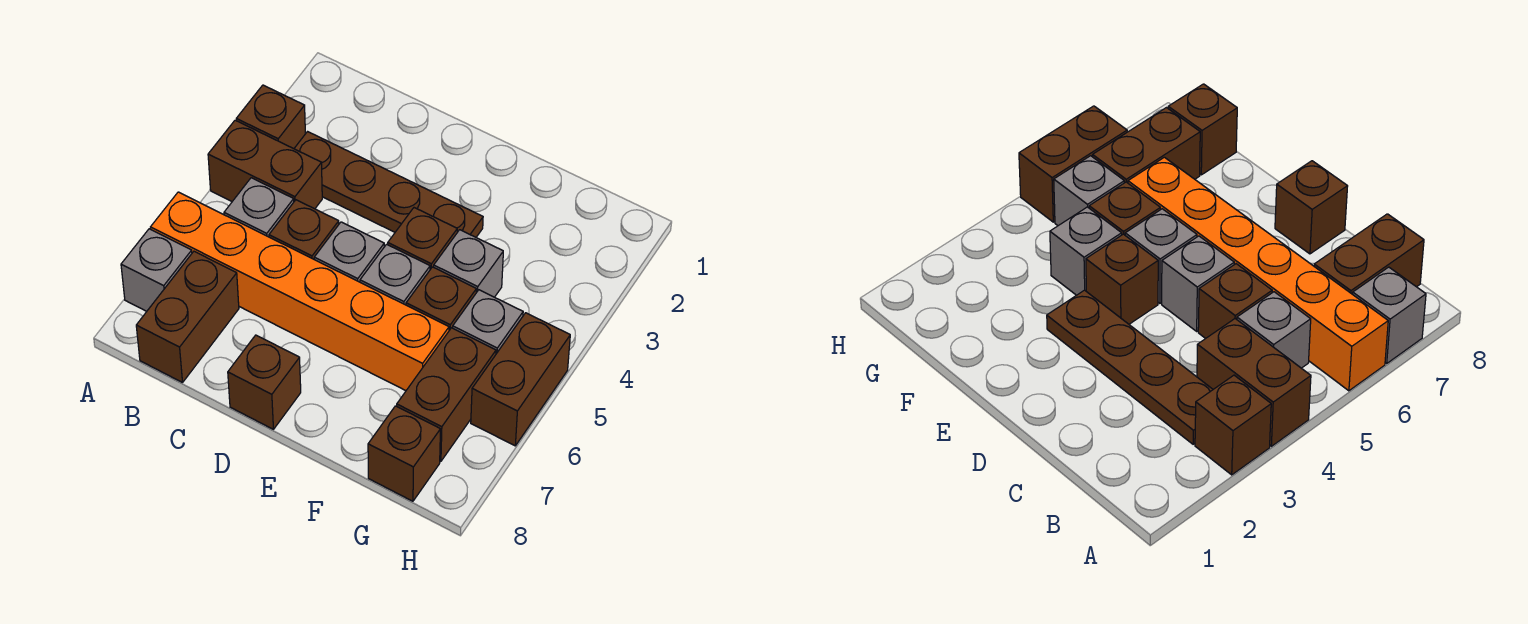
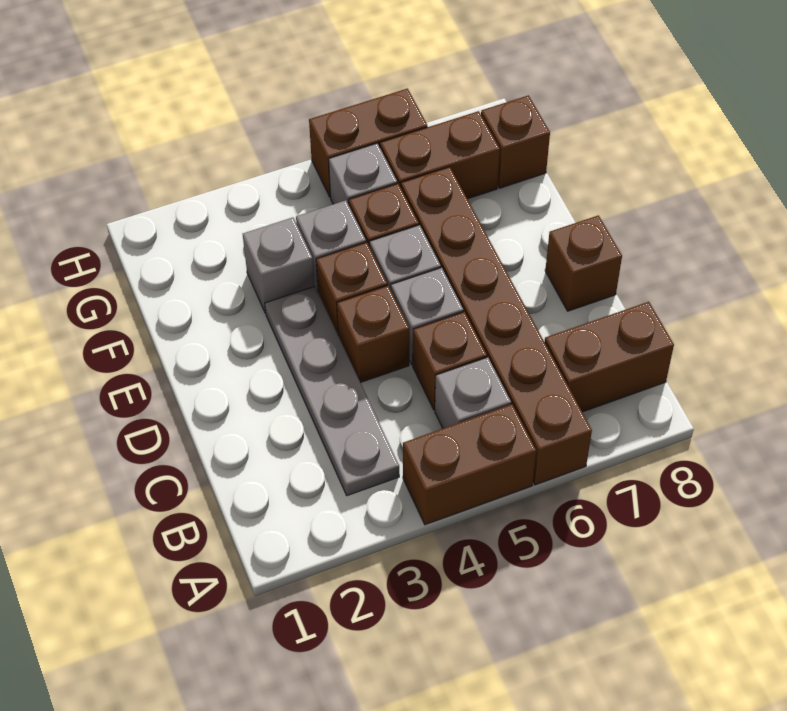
brown brick A3 level 1 -> brown brick D4 level 1
brown brick A4:B4 level 1 -> brown brick A4:A5 level 1
orange brick A6:F6 level 1 -> brown brick A6:F6 level 1
grey brick A7 level 1 -> grey brick F3 level 1
brown plate B3:E3 level 1 -> grey plate B3:E3 level 1

